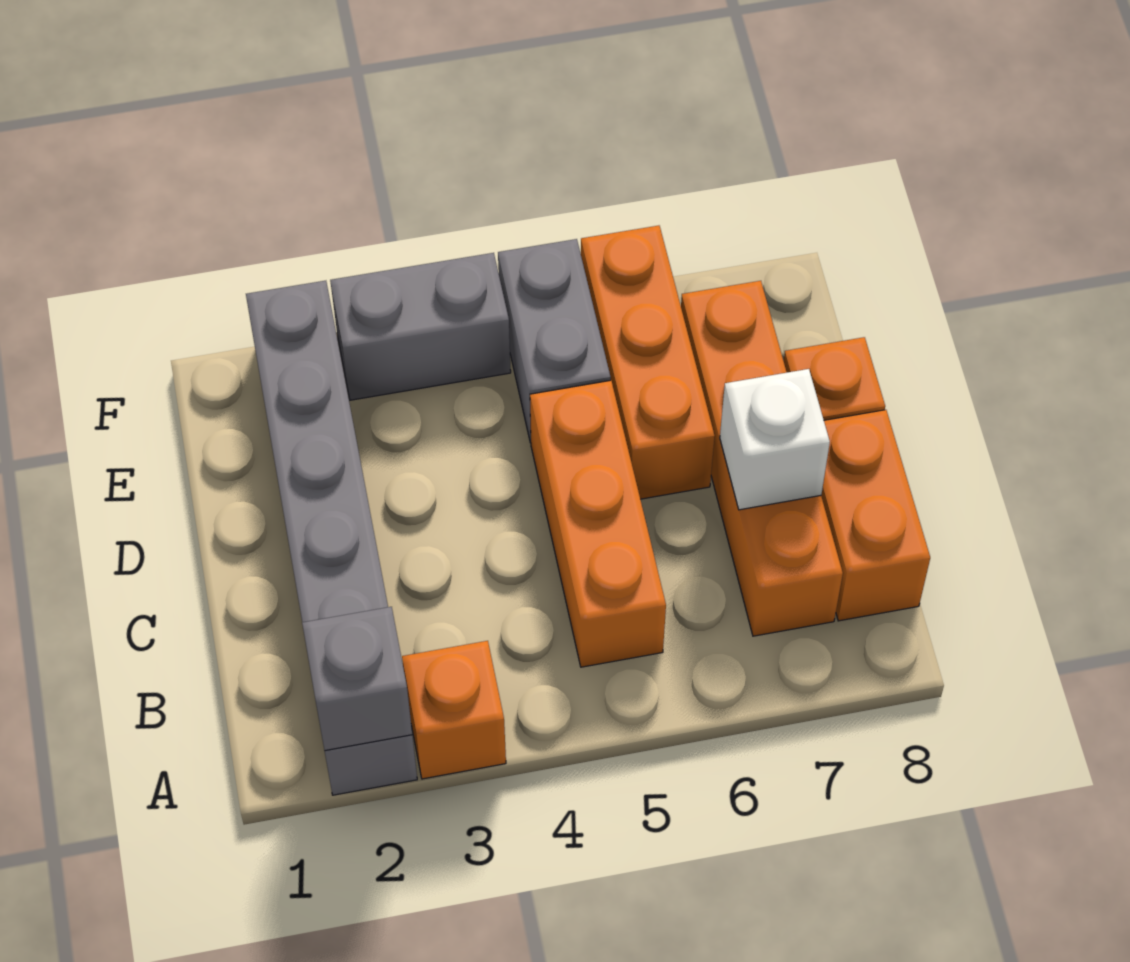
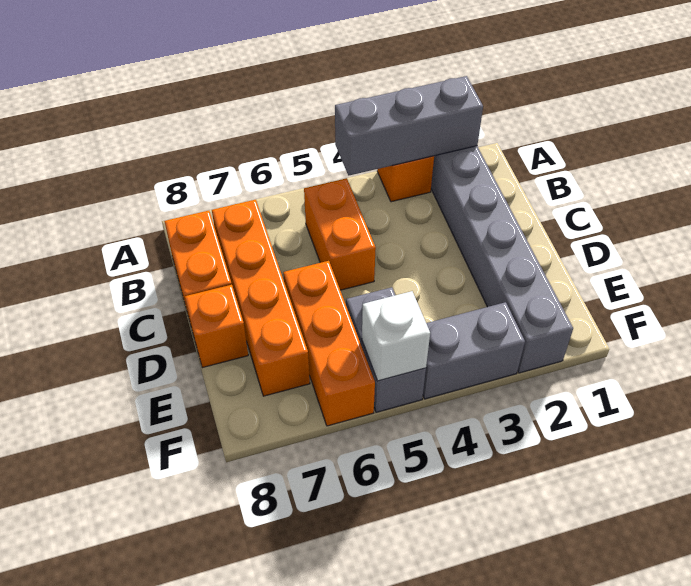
grey brick A2 level 2 -> grey brick A2:A4 level 2
orange brick B5:D5 level 1 -> orange brick B5:C5 level 1
white brick C7 level 2 -> white brick F5 level 2

